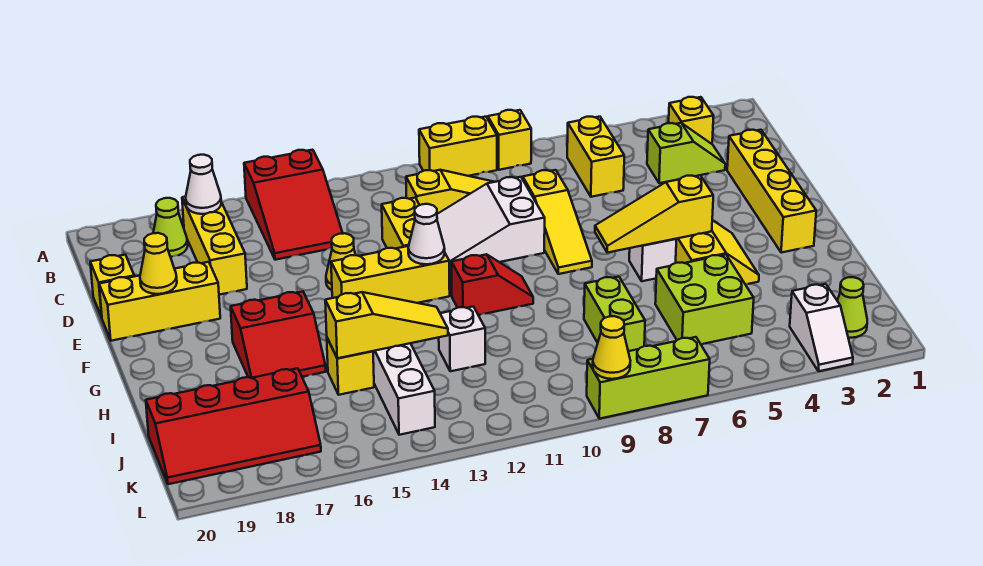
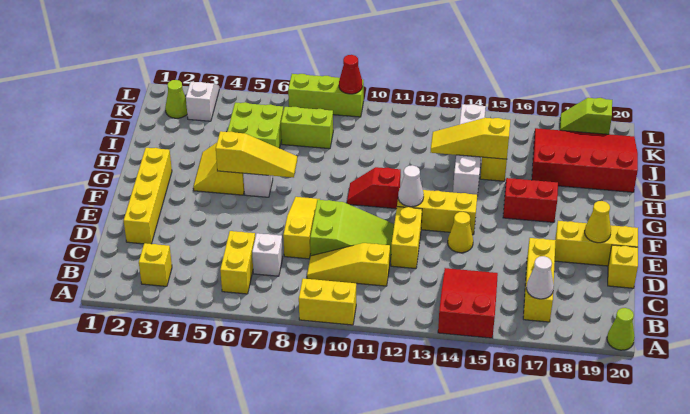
yellow brick A8 level 1 -> none
lime cone B18 level 1 -> lime cone A20 level 1
lime slope C3:C4 level 1 top 4 -> lime slope L18:L19 level 1 top 19
white slope D9:E11 level 1 top 9 -> lime slope D9:E11 level 1 top 9
lime brick I8:J8 level 1 -> lime brick J7:J8 level 1
white brick I12 level 1 -> white brick C7 level 1
red slope J17:K20 level 1 top J -> red slope I17:K20 level 1 top I
yellow cone L9 level 2 -> red cone L9 level 2

